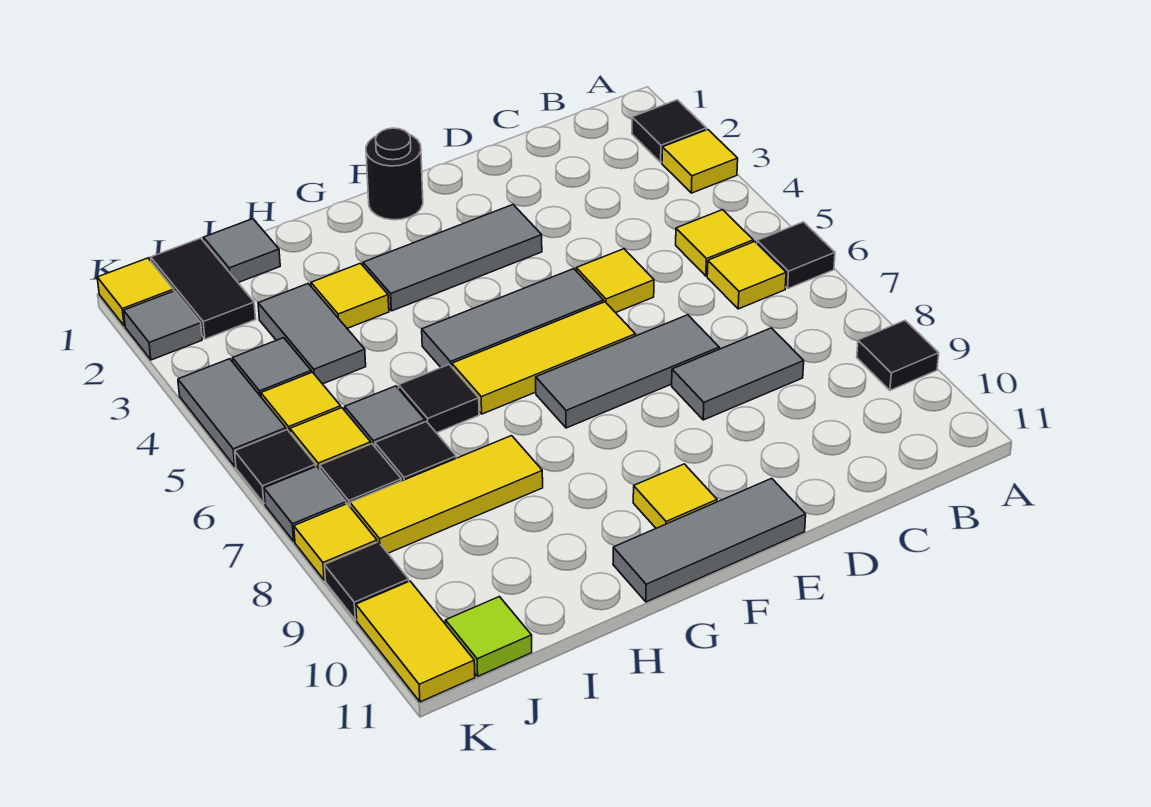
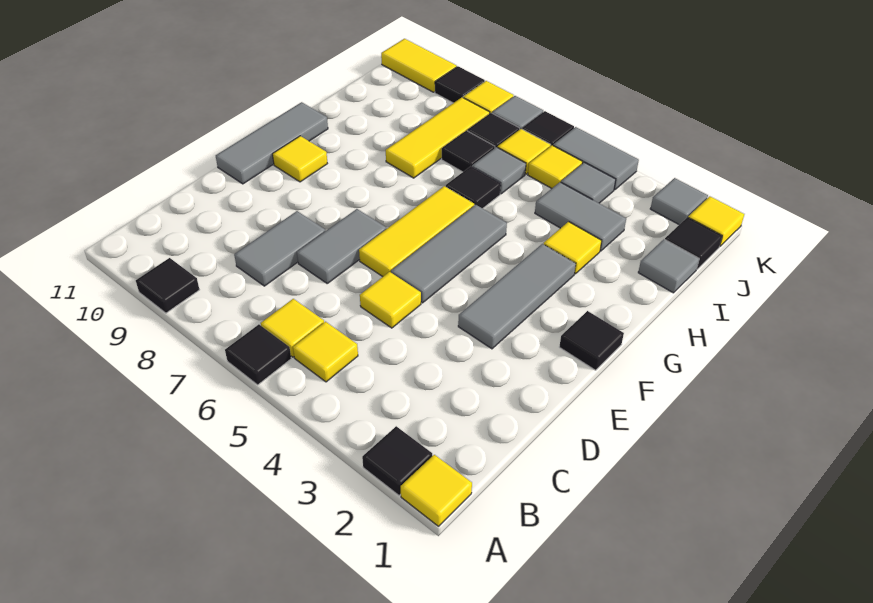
yellow tile A3 level 1 -> yellow tile A1 level 1
grey tile D7:F7 level 1 -> grey tile D7:E7 level 1
black round brick F1 level 1 -> black tile F1 level 1
black tile J1:J2 level 1 -> black tile J1 level 1
lime tile J11 level 1 -> none

